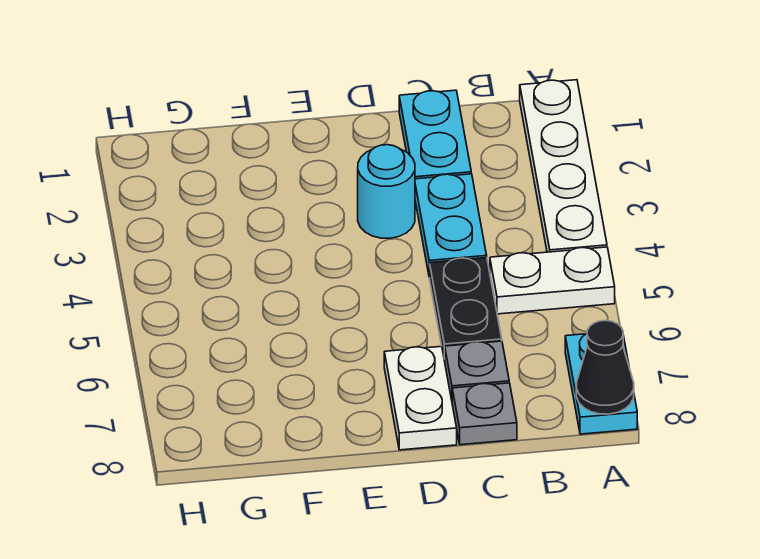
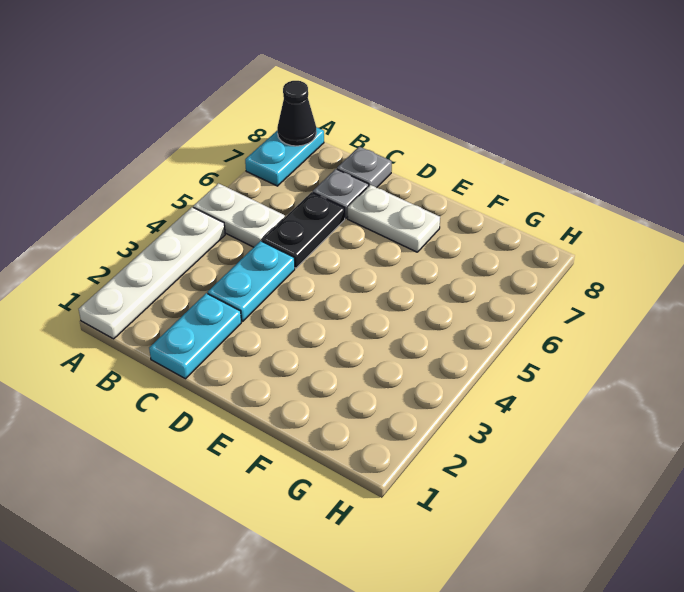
cyan round brick D3 level 1 -> none
white plate D7:D8 level 1 -> white plate D7:E7 level 1

